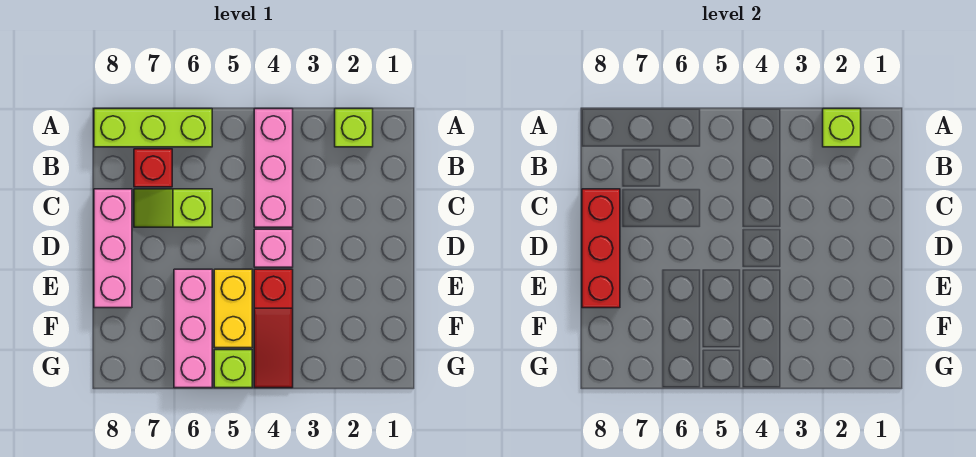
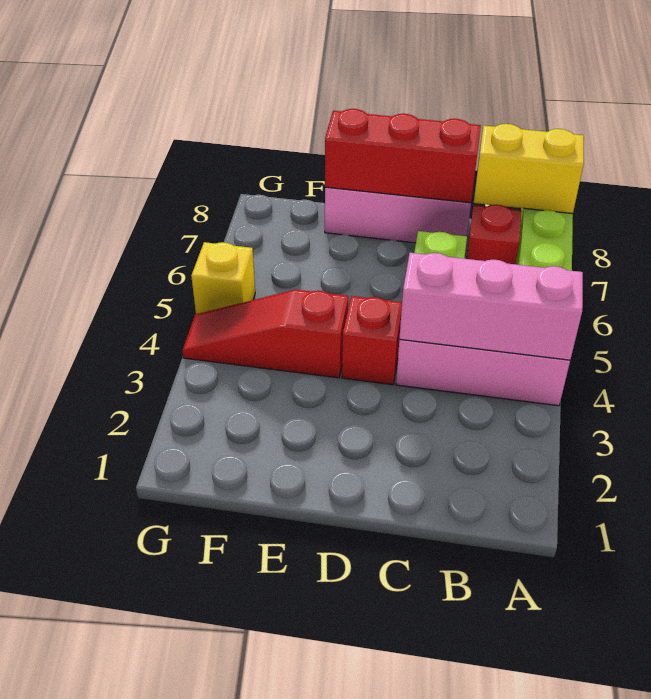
lime brick A2 level 1 -> none
lime brick A2 level 2 -> none
pink brick D4 level 1 -> red brick D4 level 1
yellow brick E5:F5 level 1 -> yellow brick A8:B8 level 2
pink brick E6:G6 level 1 -> pink brick A4:C4 level 2
lime brick G5 level 1 -> yellow brick G5 level 1

